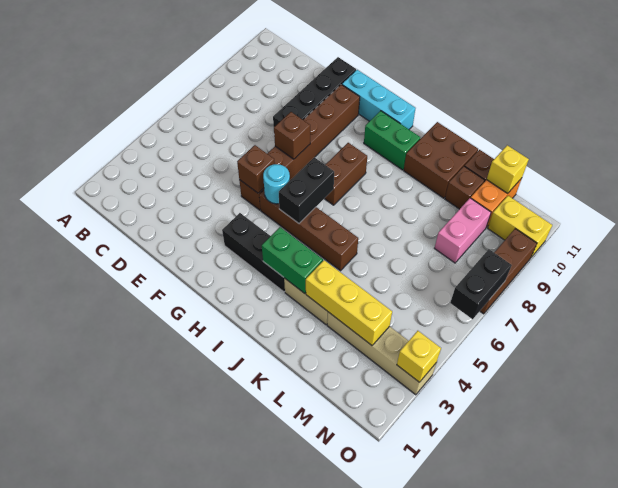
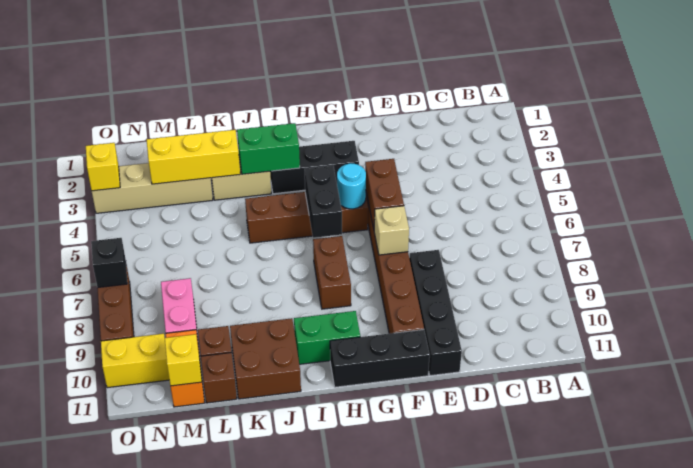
brown brick F5 level 2 -> brown brick F5:F6 level 2
brown brick F7 level 2 -> tan brick F7 level 2
cyan brick F11:H11 level 1 -> black brick F11:H11 level 1
black brick O6:O7 level 2 -> black brick O7 level 2

